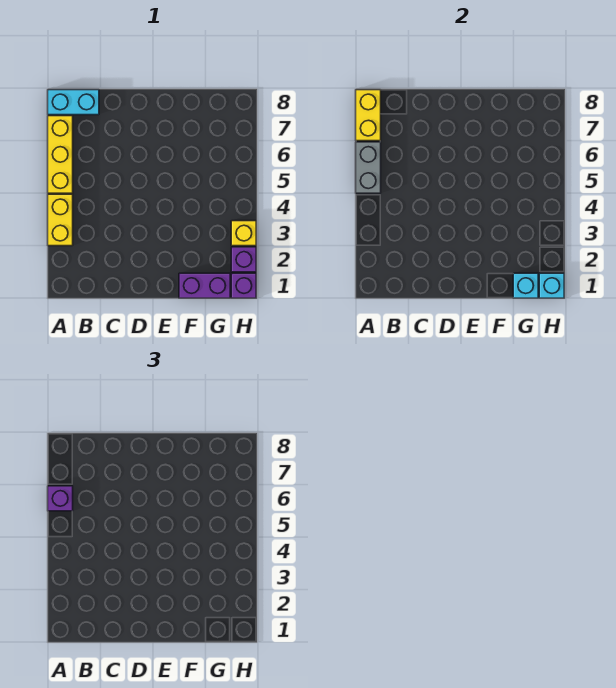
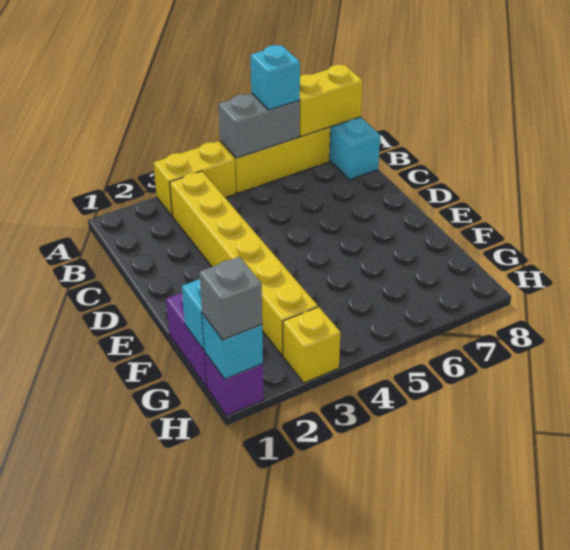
purple brick A6 level 3 -> cyan brick A6 level 3
none -> yellow brick B3:G3 level 1
none -> grey brick H1 level 3
purple brick H2 level 1 -> none

